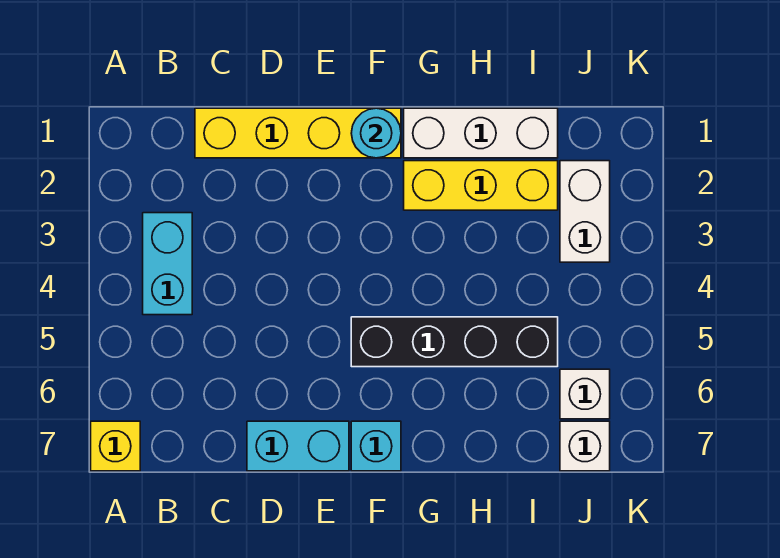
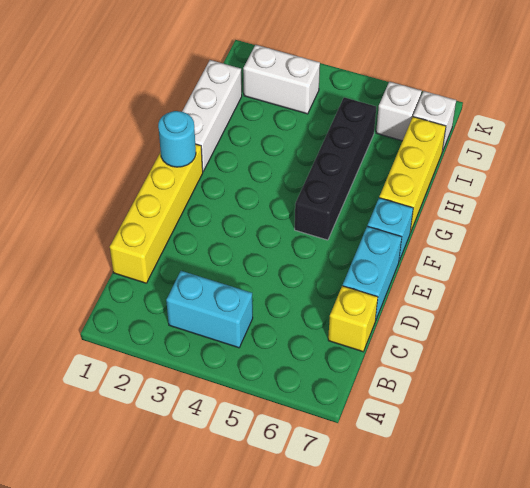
yellow brick A7 level 1 -> yellow brick C7 level 1
yellow brick G2:I2 level 1 -> yellow brick G7:I7 level 1

